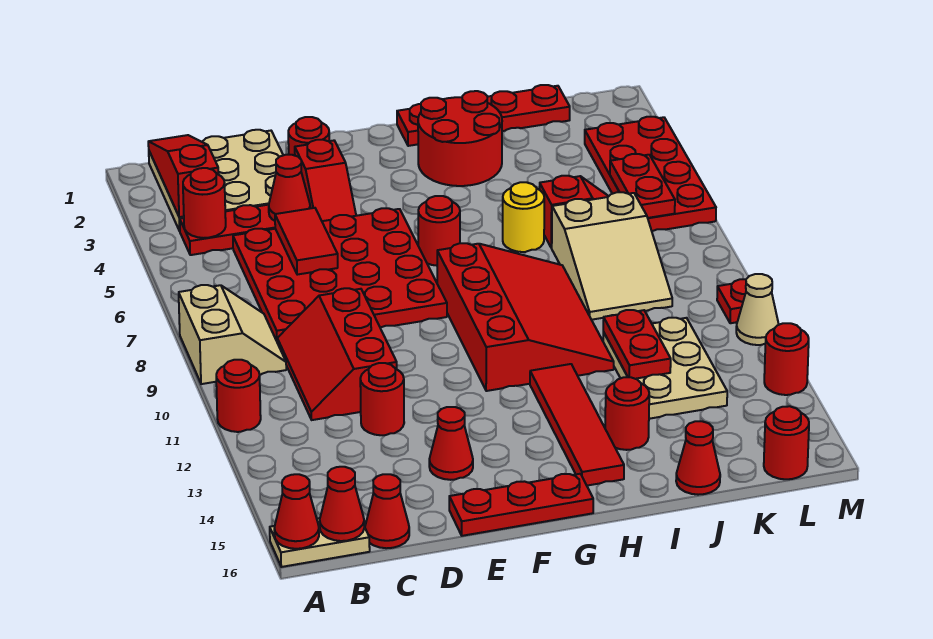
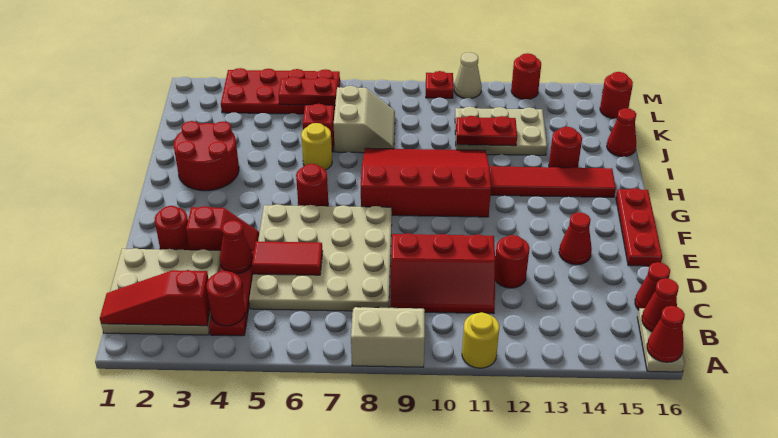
red round brick A11 level 1 -> yellow round brick A11 level 1
red plate C5:F8 level 1 -> tan plate C5:F8 level 1
red plate H1:K1 level 1 -> none
tan slope J7:K9 level 1 top 7 -> tan slope J7:K8 level 1 top 7

